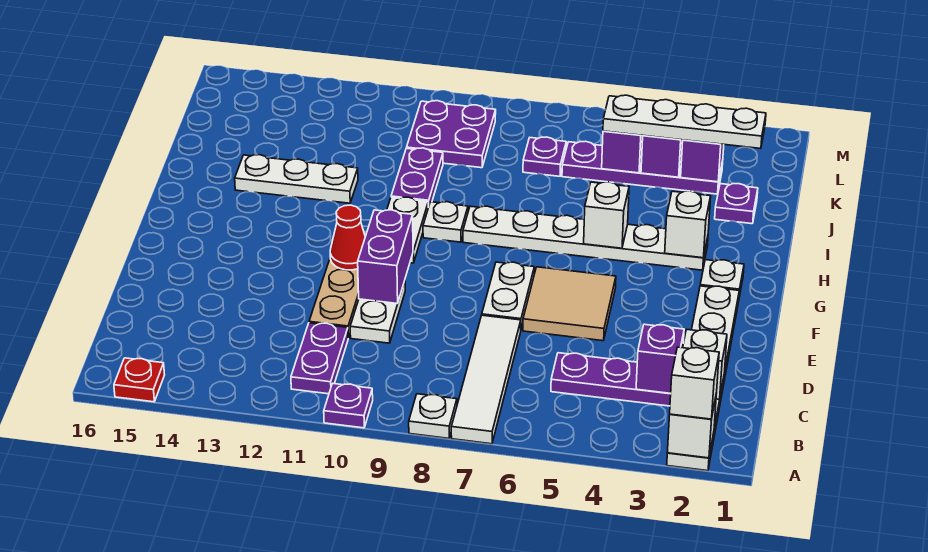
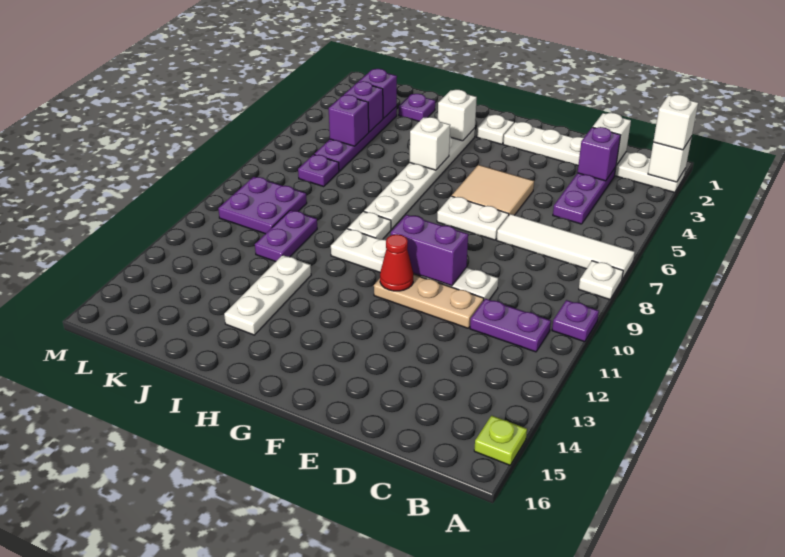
red plate A15 level 1 -> lime plate A15 level 1
purple plate I10:J10 level 1 -> purple plate J10:J11 level 1
white plate K2:K5 level 3 -> none

